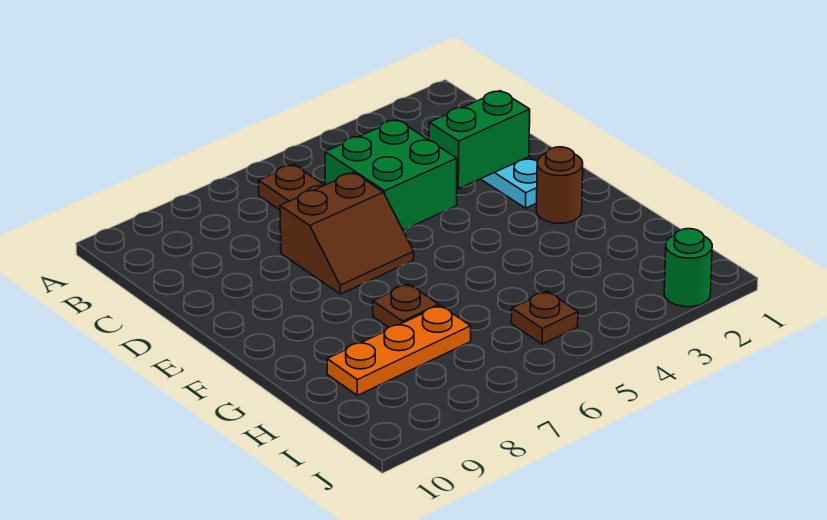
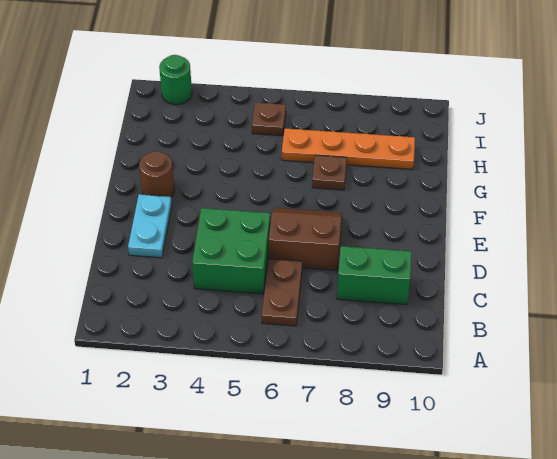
green brick D2:D3 level 2 -> green brick C8:C9 level 1
orange plate H7:H9 level 1 -> orange plate H6:H9 level 1

